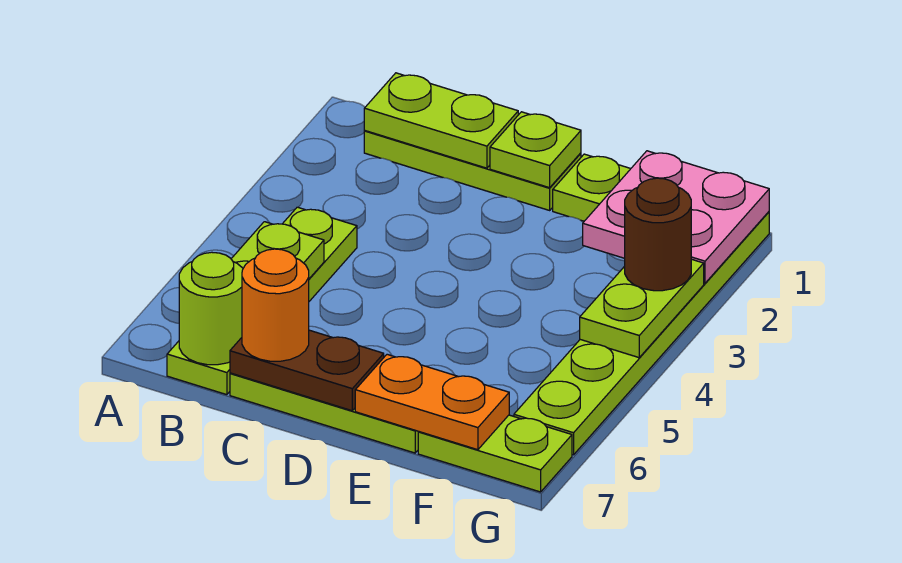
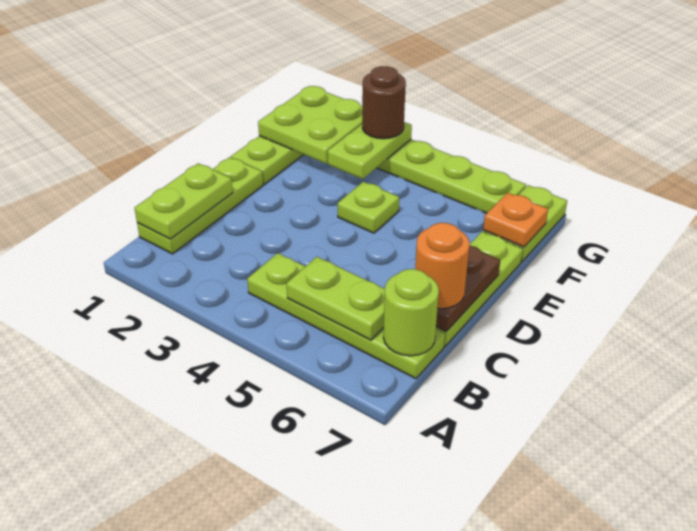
lime plate D1 level 2 -> lime plate E4 level 1
orange plate E7:F7 level 2 -> orange plate F7 level 2
pink plate F1:G2 level 2 -> lime plate F1:G2 level 2
lime plate G3:G4 level 2 -> lime plate F3:G3 level 2

